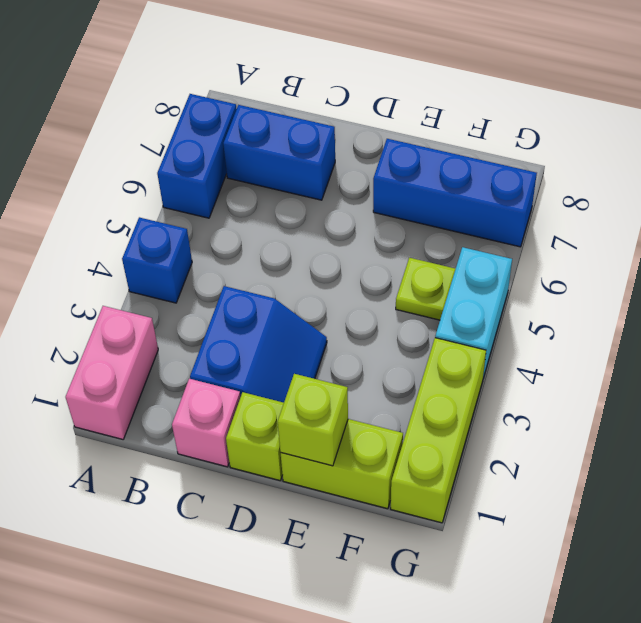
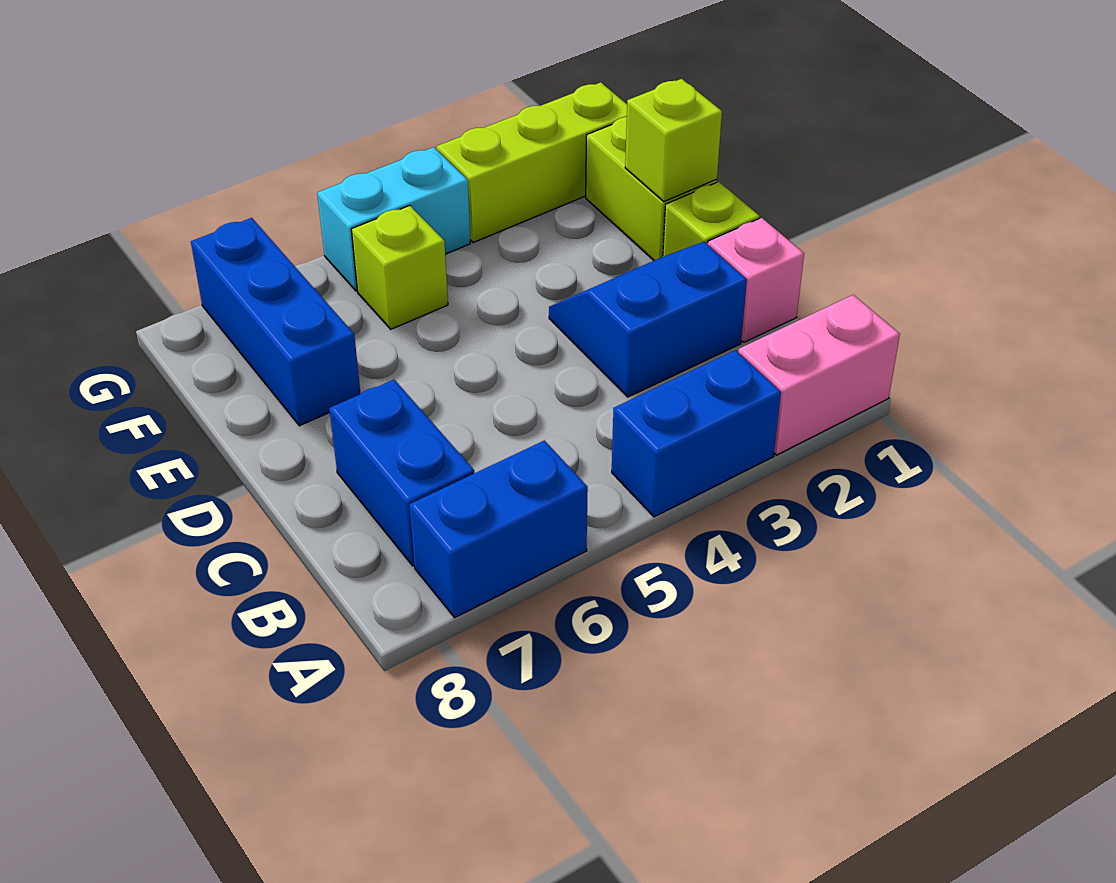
blue brick A4 level 1 -> blue brick A3:A4 level 1
lime plate F5 level 1 -> lime brick F5 level 1

